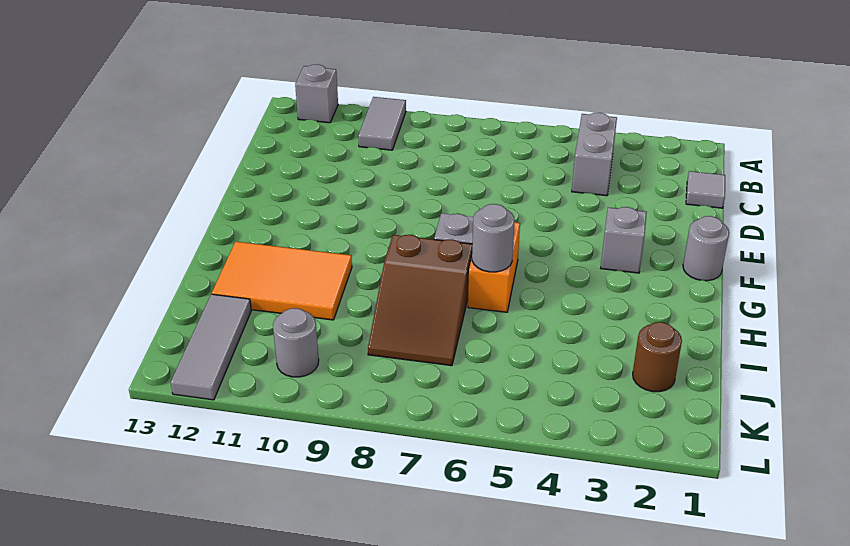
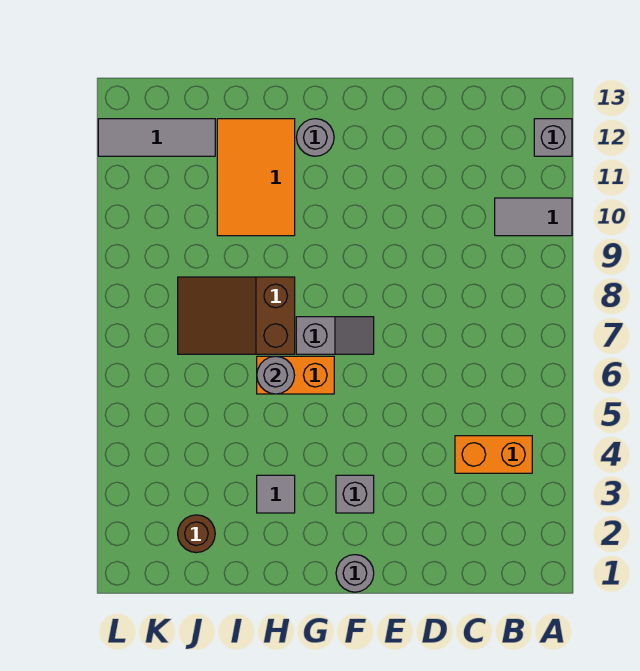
grey brick B4:C4 level 1 -> orange brick B4:C4 level 1
grey tile C1 level 1 -> grey tile H3 level 1
grey round brick K10 level 1 -> grey round brick G12 level 1

